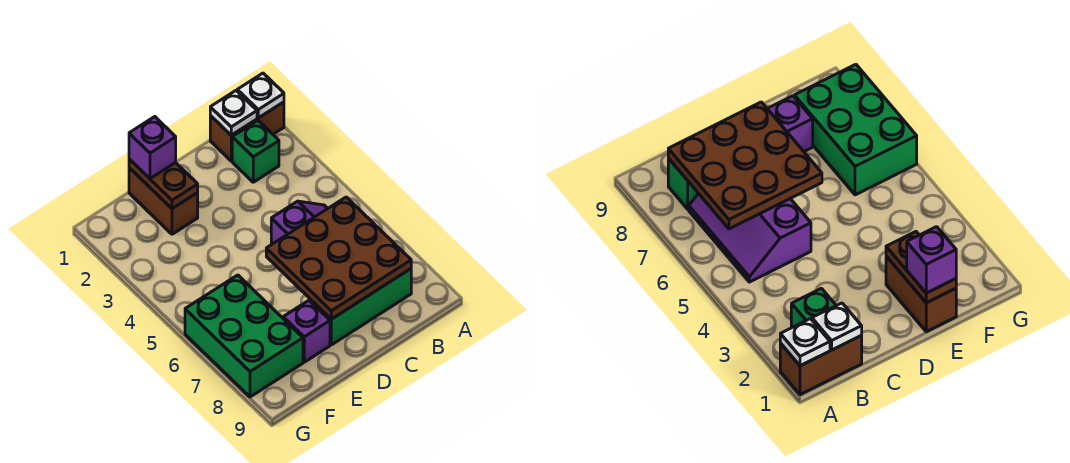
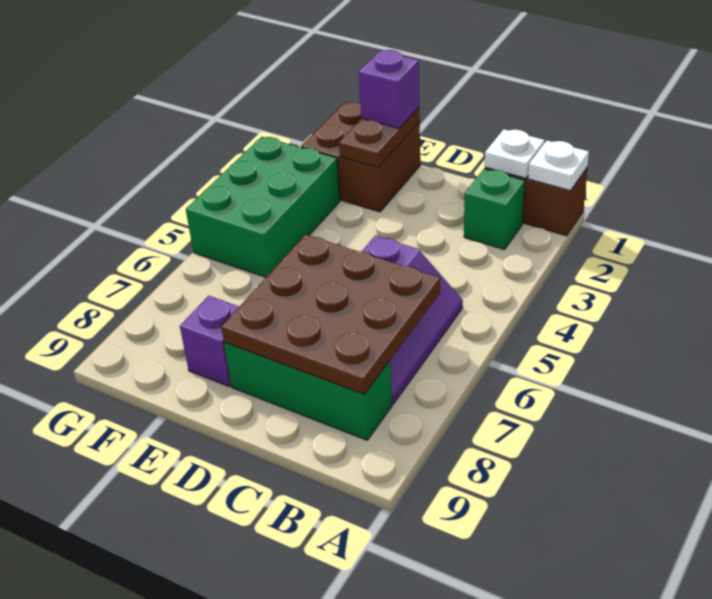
brown brick E1:E2 level 1 -> brown brick E1:F2 level 1
green brick F6:G8 level 1 -> green brick F3:G5 level 1

